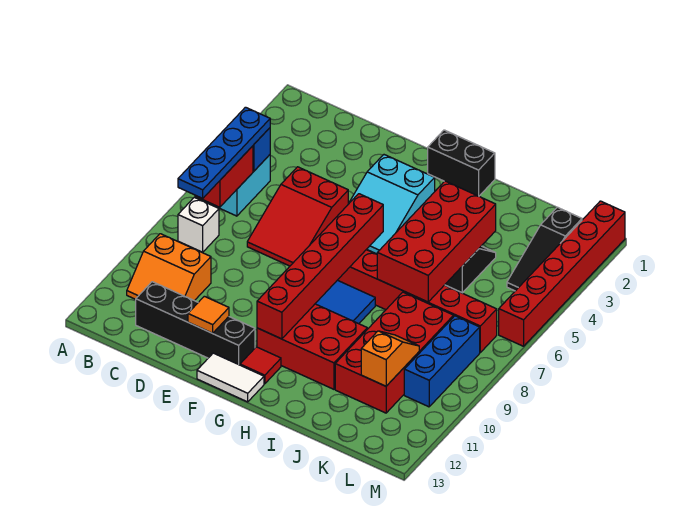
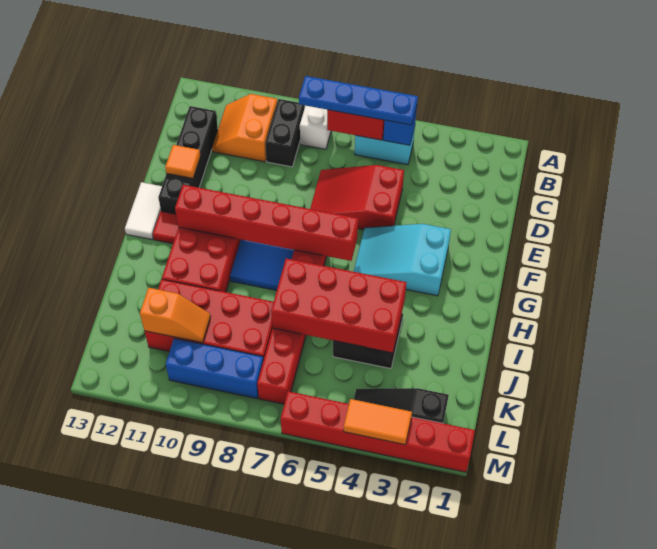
black brick G1:H1 level 1 -> black brick B9:C9 level 1
none -> orange tile M3:M4 level 2

